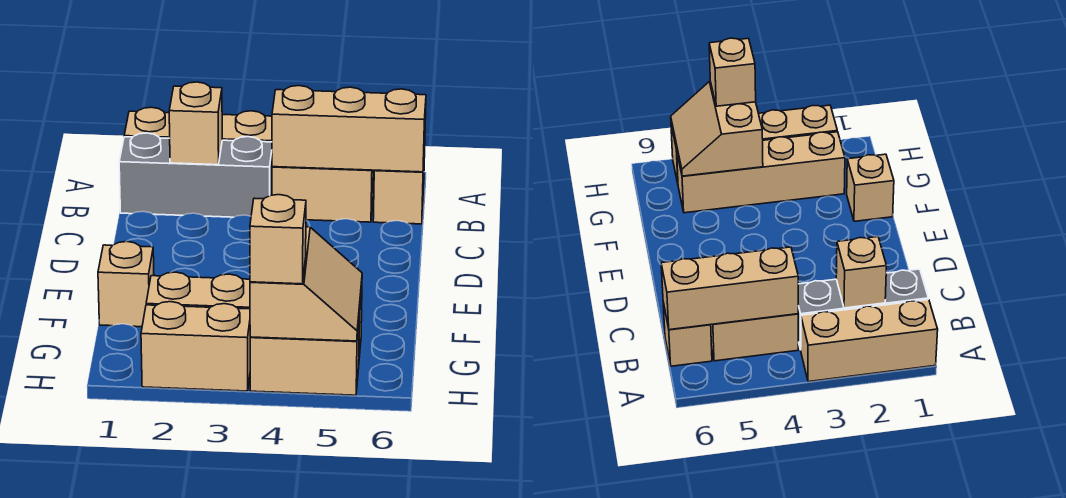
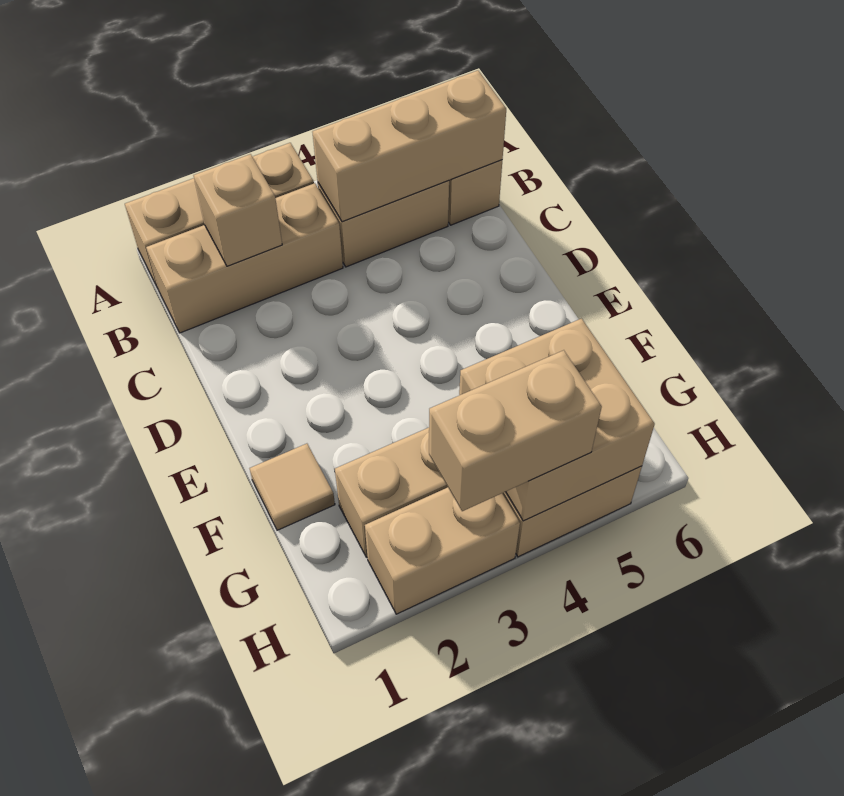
grey brick B1:B3 level 1 -> tan brick B1:B3 level 1
tan brick F1 level 1 -> tan tile F1 level 1
tan slope G4:H5 level 2 top 4 -> tan brick G4:H5 level 2
tan brick H4 level 3 -> tan brick H3:H4 level 3

